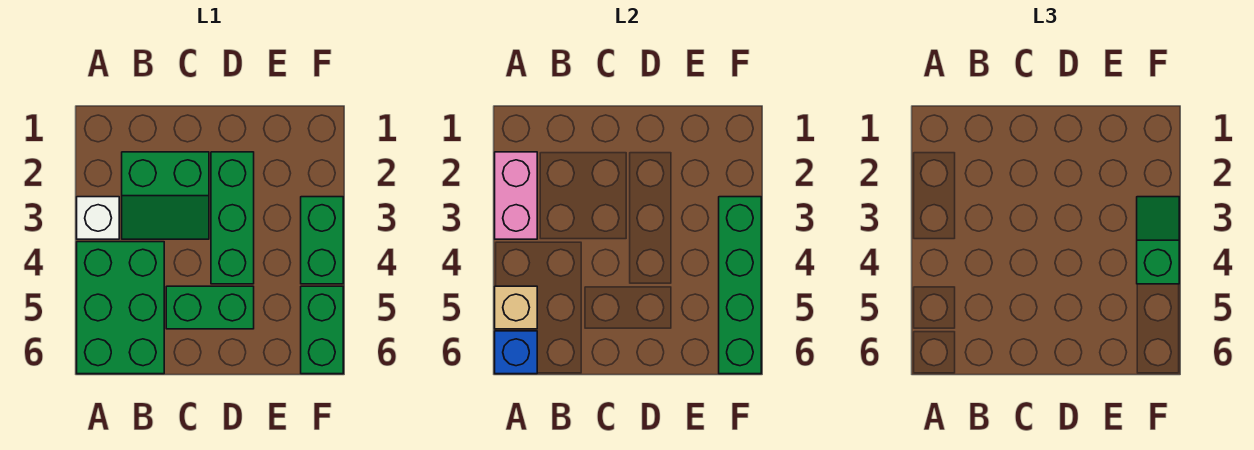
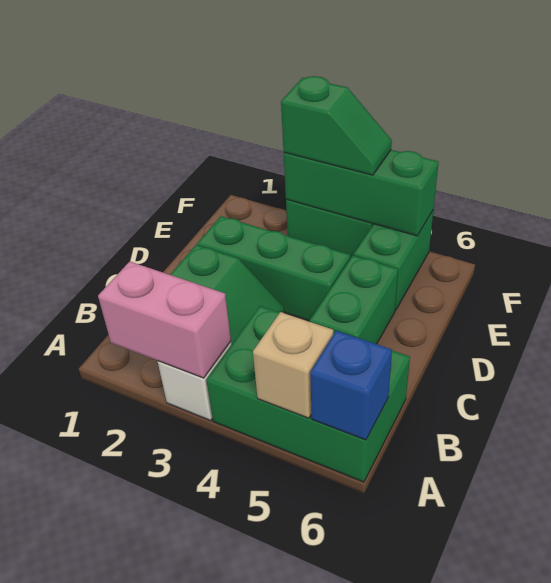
green brick F3:F6 level 2 -> green brick F3:F5 level 2
green slope F3:F4 level 3 top 4 -> green slope F3:F4 level 3 top 3
green brick F5:F6 level 1 -> green brick E5:F5 level 1

